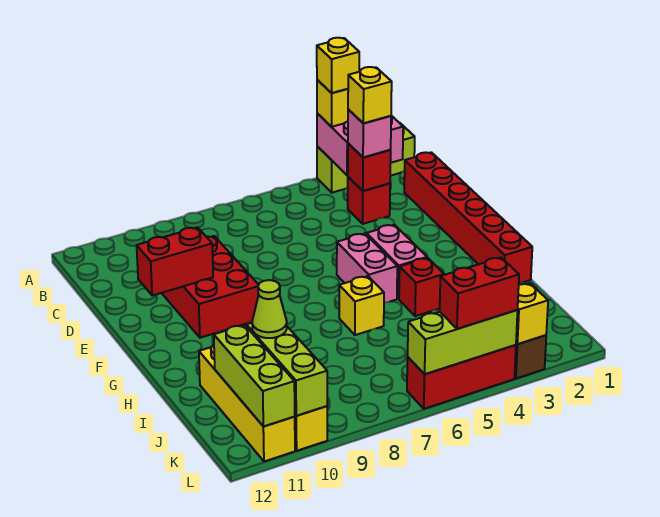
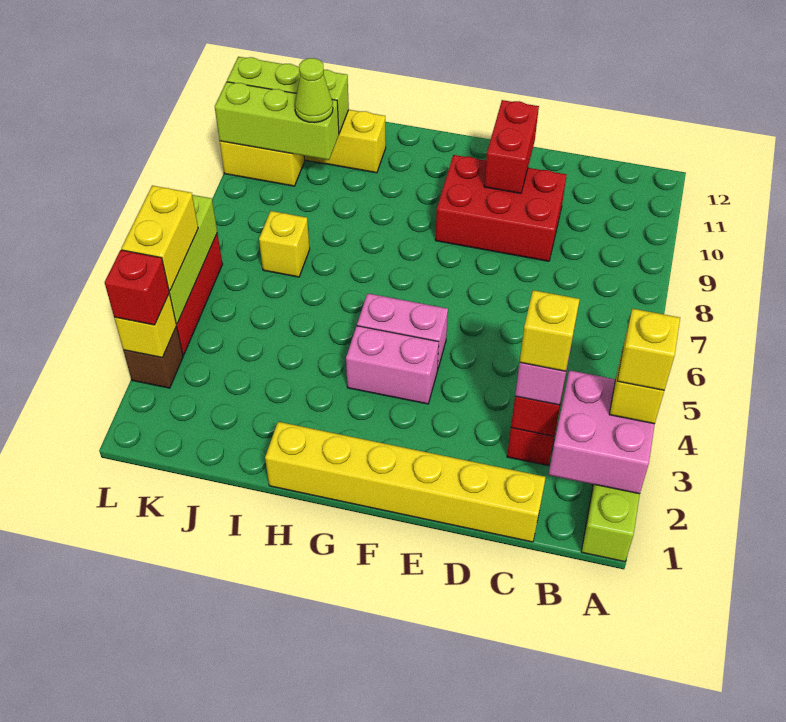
red brick C1:H1 level 1 -> yellow brick C1:H1 level 1
red brick H4 level 1 -> red brick L3 level 3
yellow brick H6 level 1 -> yellow brick J7 level 1
red brick L4:L5 level 3 -> yellow brick L4:L5 level 3

